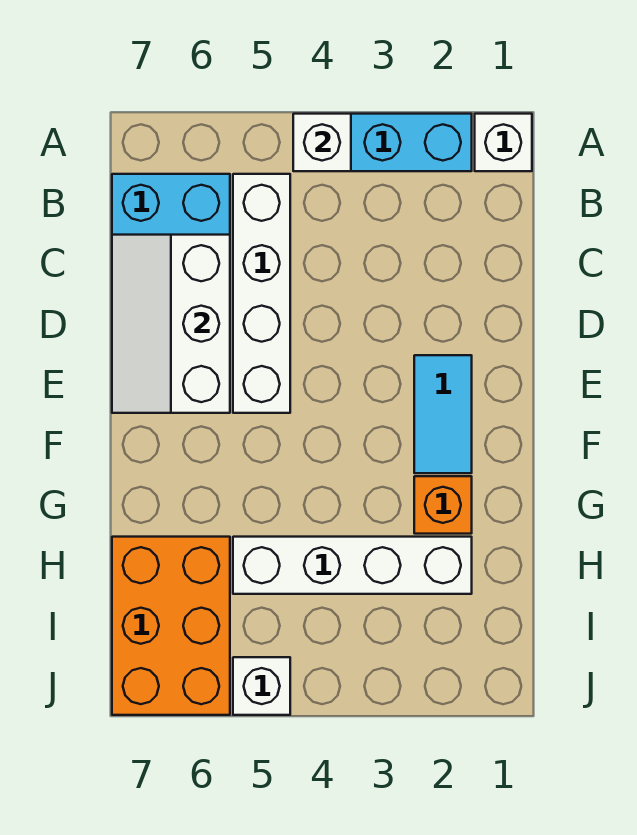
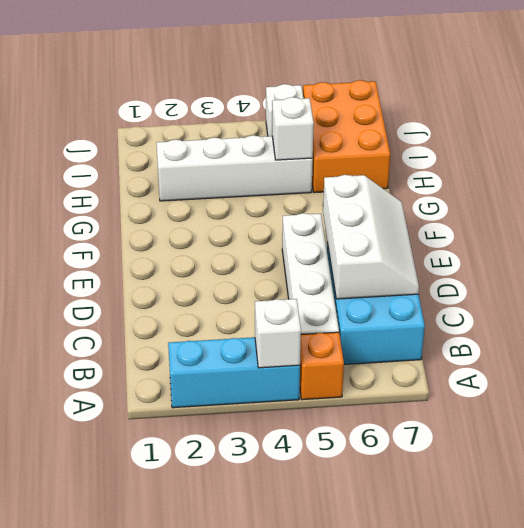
white brick A1 level 1 -> white brick H5 level 2
cyan tile E2:F2 level 1 -> none
orange brick G2 level 1 -> orange brick A5 level 1

